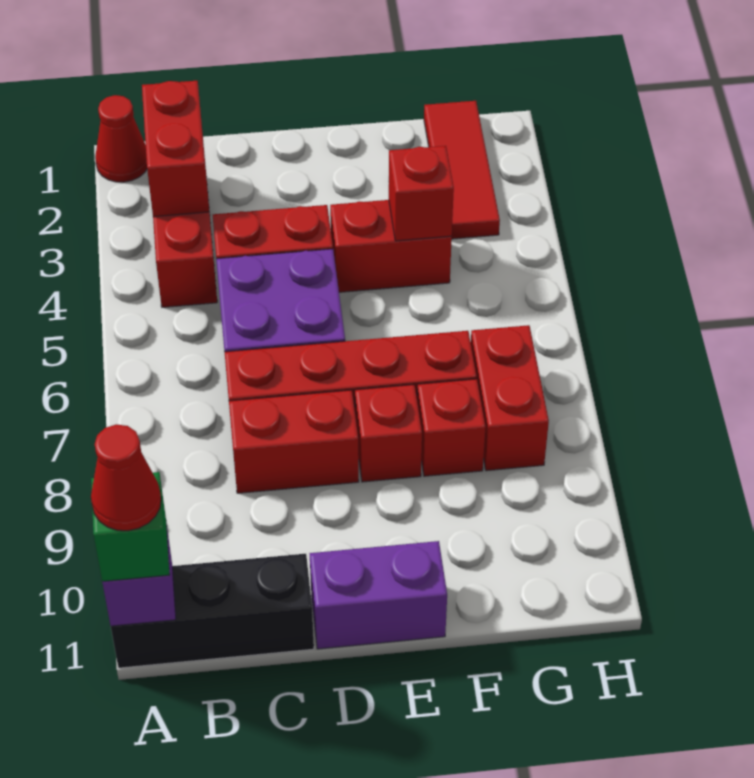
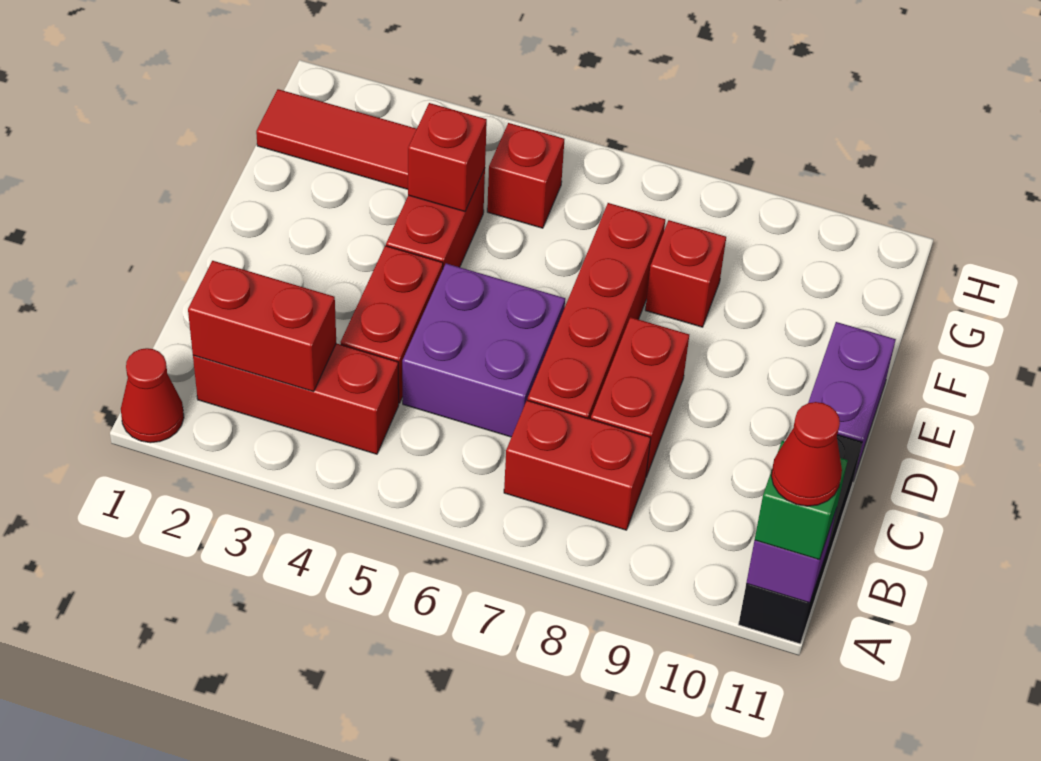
red brick E8 level 1 -> red brick G5 level 1
red brick G7:G8 level 1 -> red brick B7:B8 level 1

